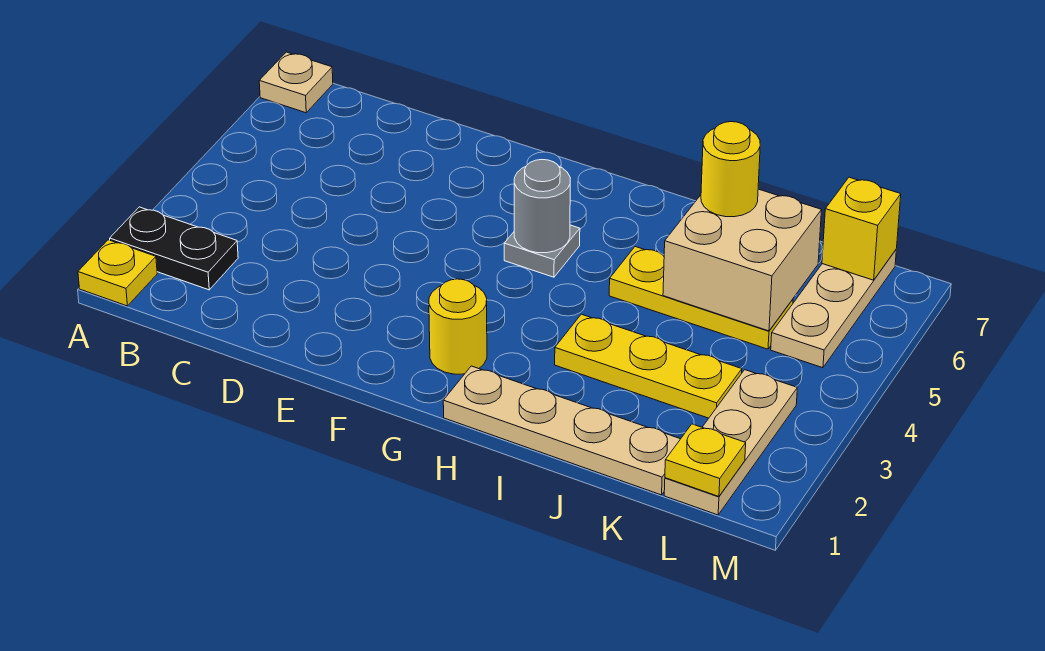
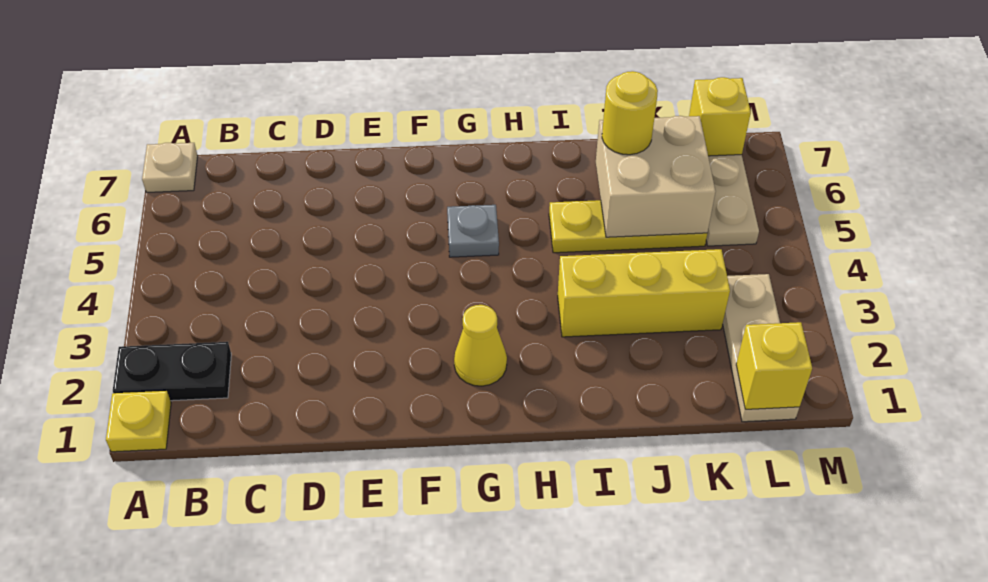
yellow round brick G2 level 1 -> yellow cone G2 level 1
grey round brick G5 level 2 -> none
tan plate H1:K1 level 1 -> none
yellow plate I3:K3 level 1 -> yellow brick I3:K3 level 1
yellow plate L1 level 2 -> yellow brick L1 level 2

